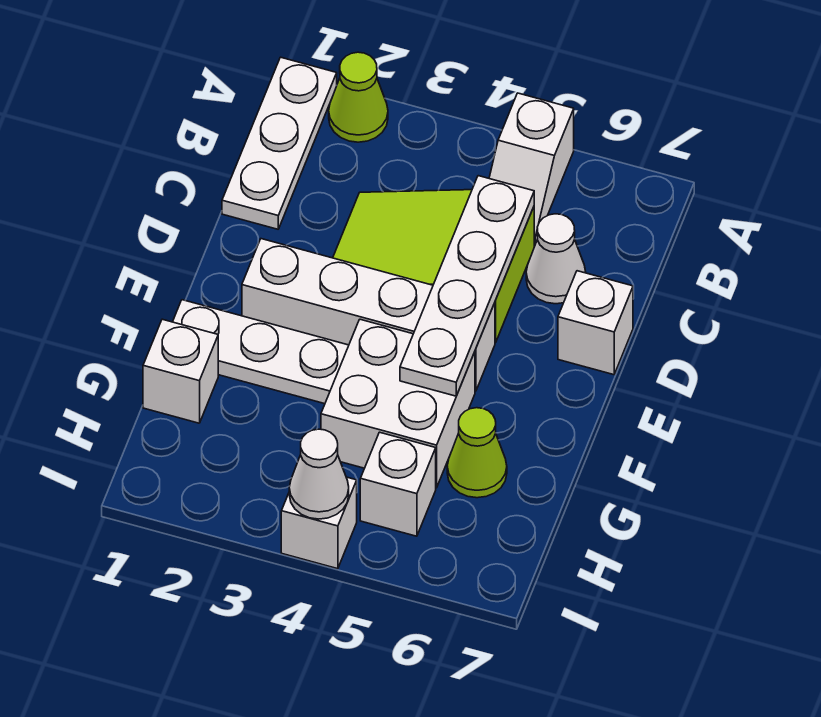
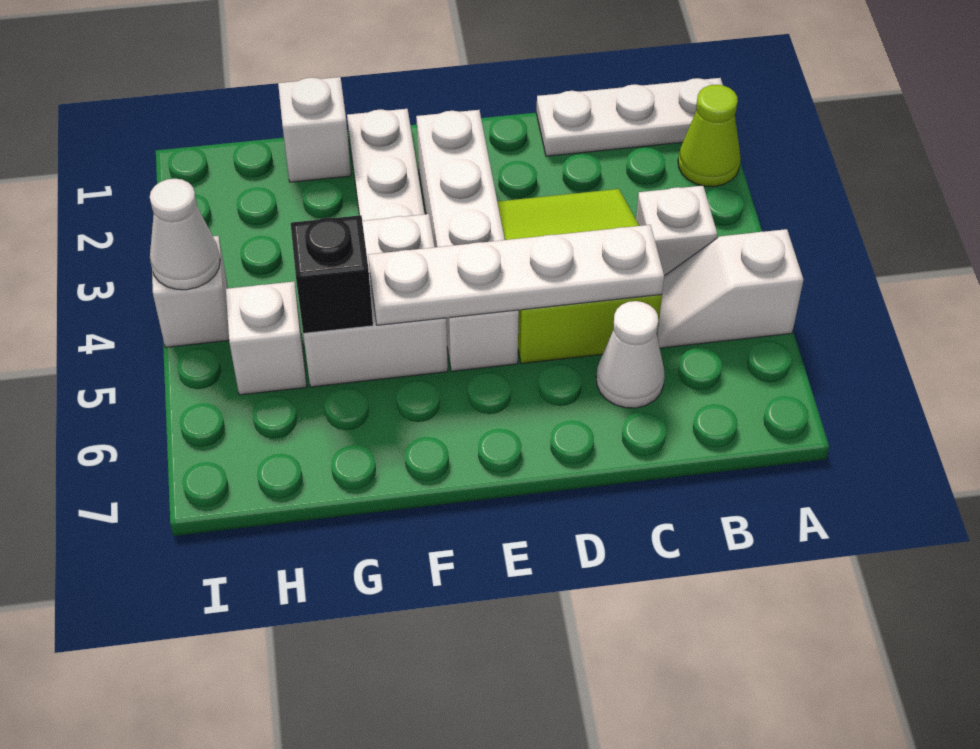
white brick D7 level 1 -> white brick B4 level 1
none -> black brick G5 level 2
lime cone G6 level 1 -> none

